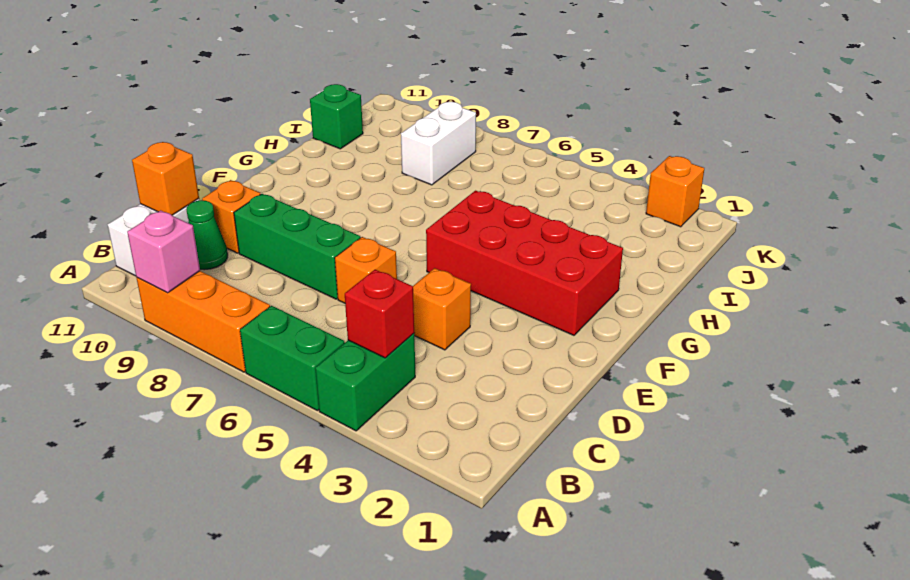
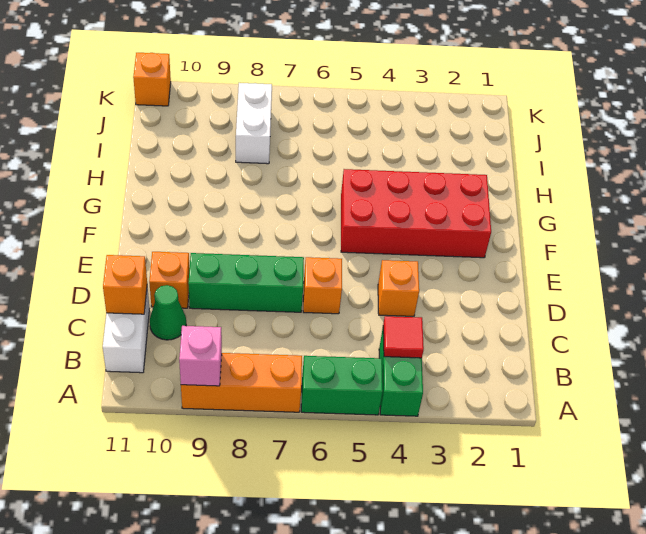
red brick B4 level 2 -> red tile B4 level 2
green brick I11 level 1 -> none
orange brick K2 level 1 -> orange brick K11 level 1

